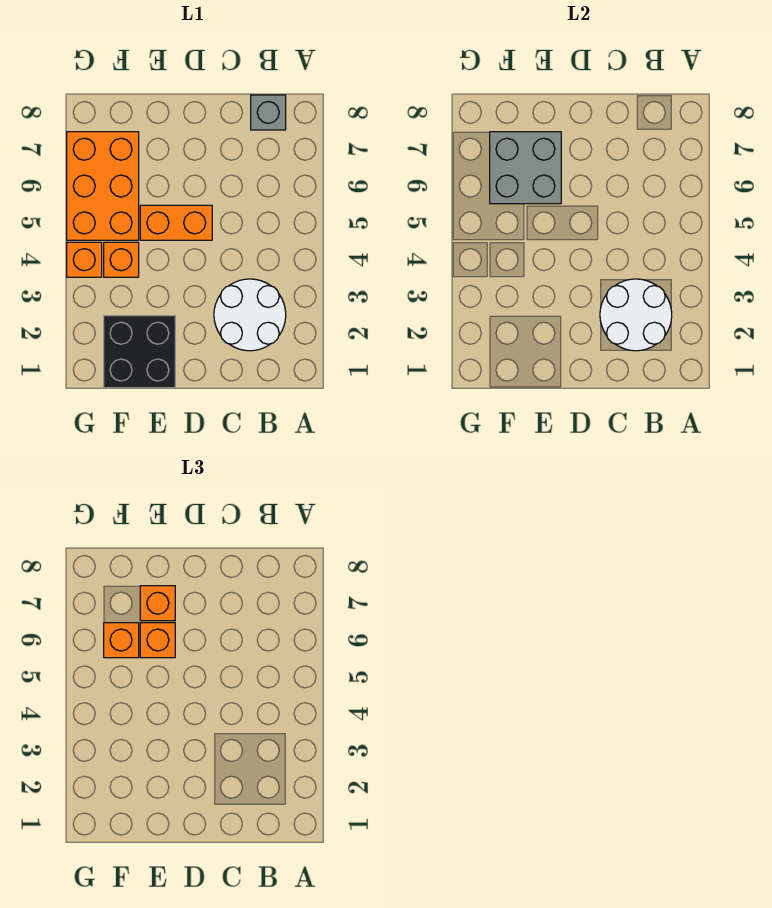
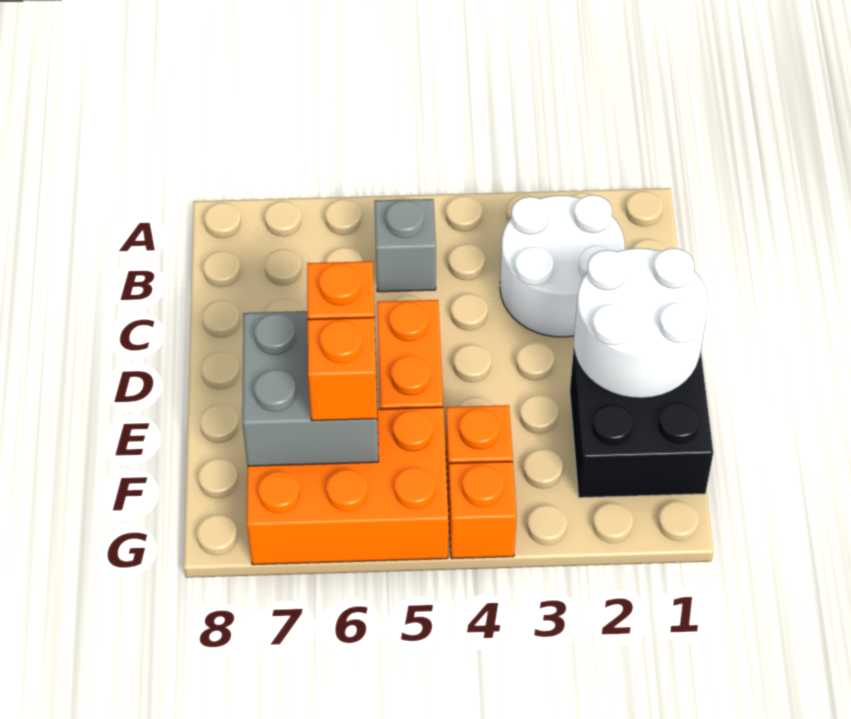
white round brick B2:C3 level 2 -> white round brick D1:E2 level 2
grey brick B8 level 1 -> grey brick B5 level 1
orange brick E7 level 3 -> none

